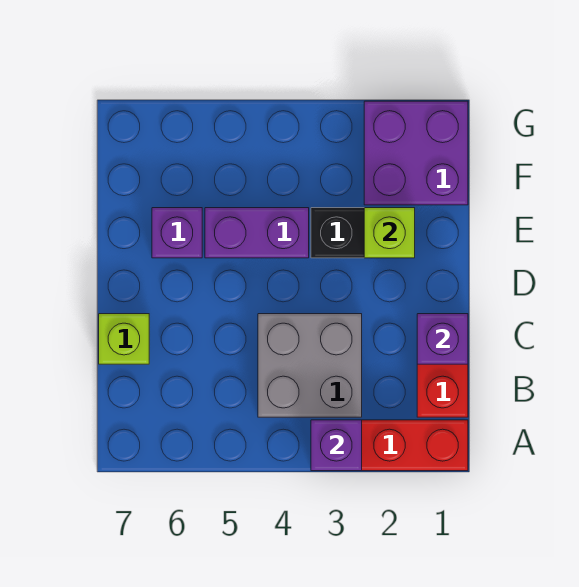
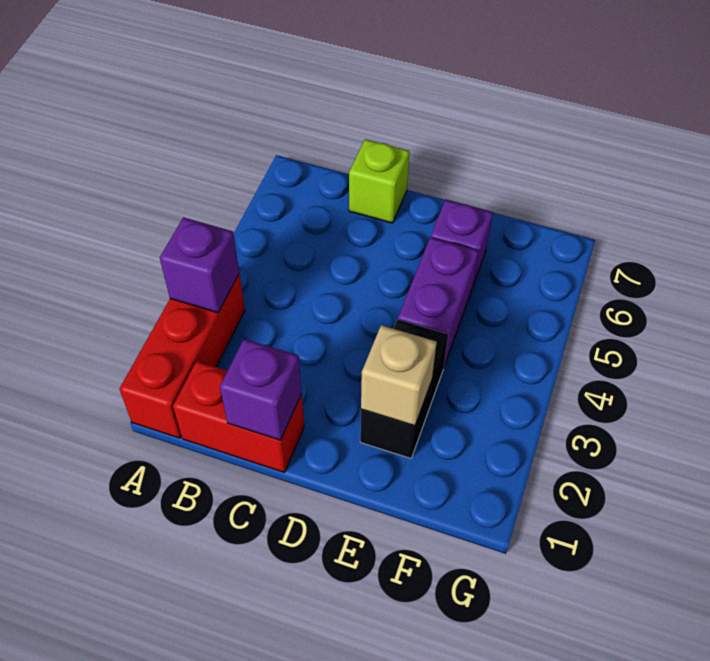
grey brick B3:C4 level 1 -> none
lime brick E2 level 2 -> tan brick E2 level 2
purple brick F1:G2 level 1 -> none

